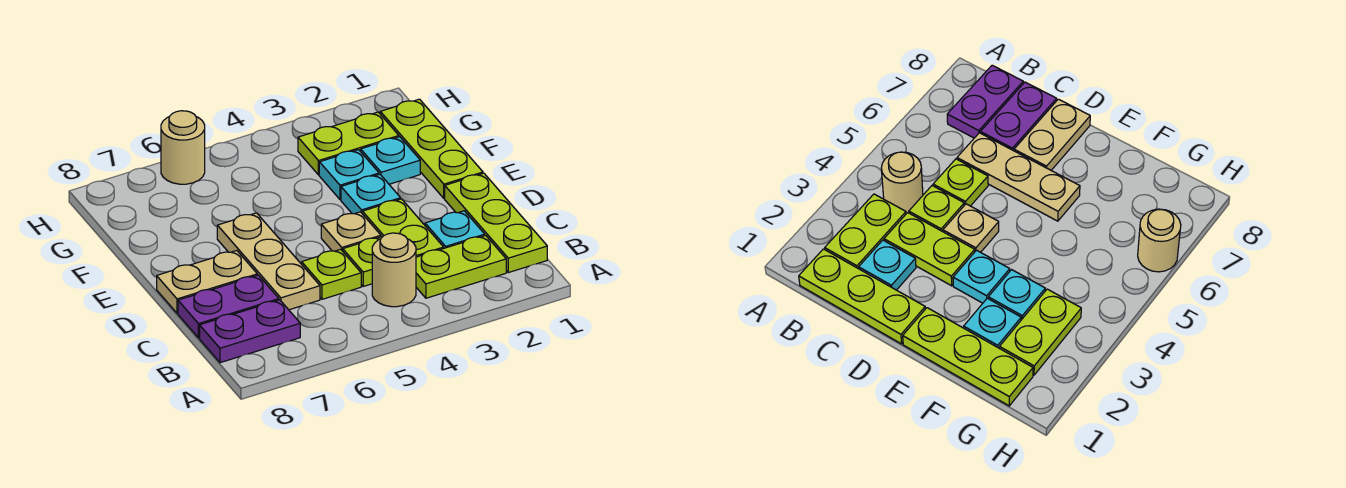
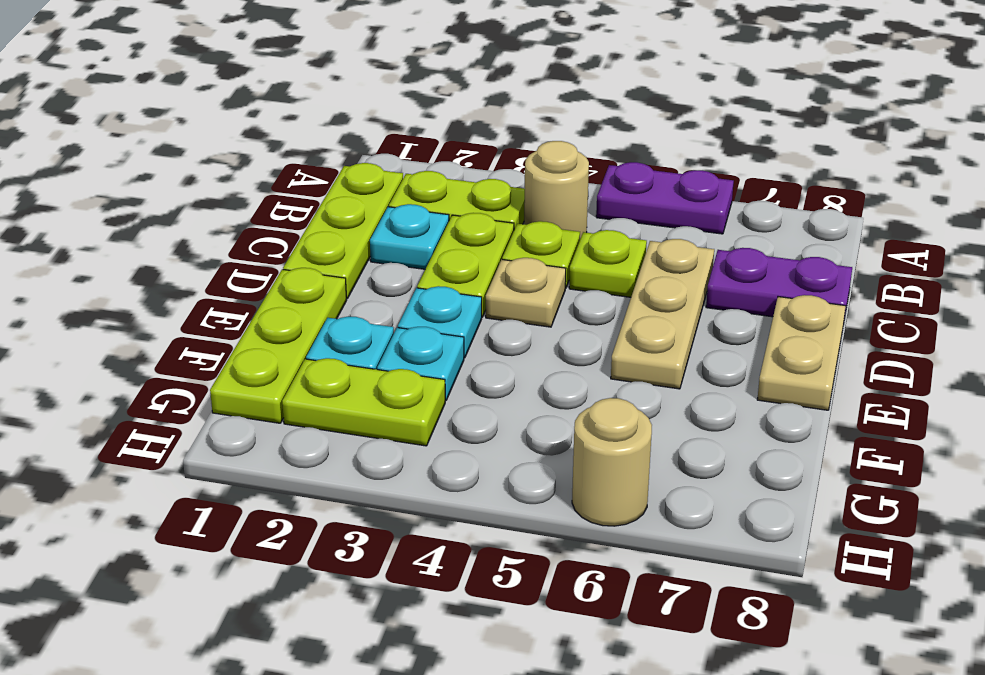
purple plate B7:B8 level 1 -> purple plate A5:A6 level 1
tan plate D7:D8 level 1 -> tan plate D8:E8 level 1

